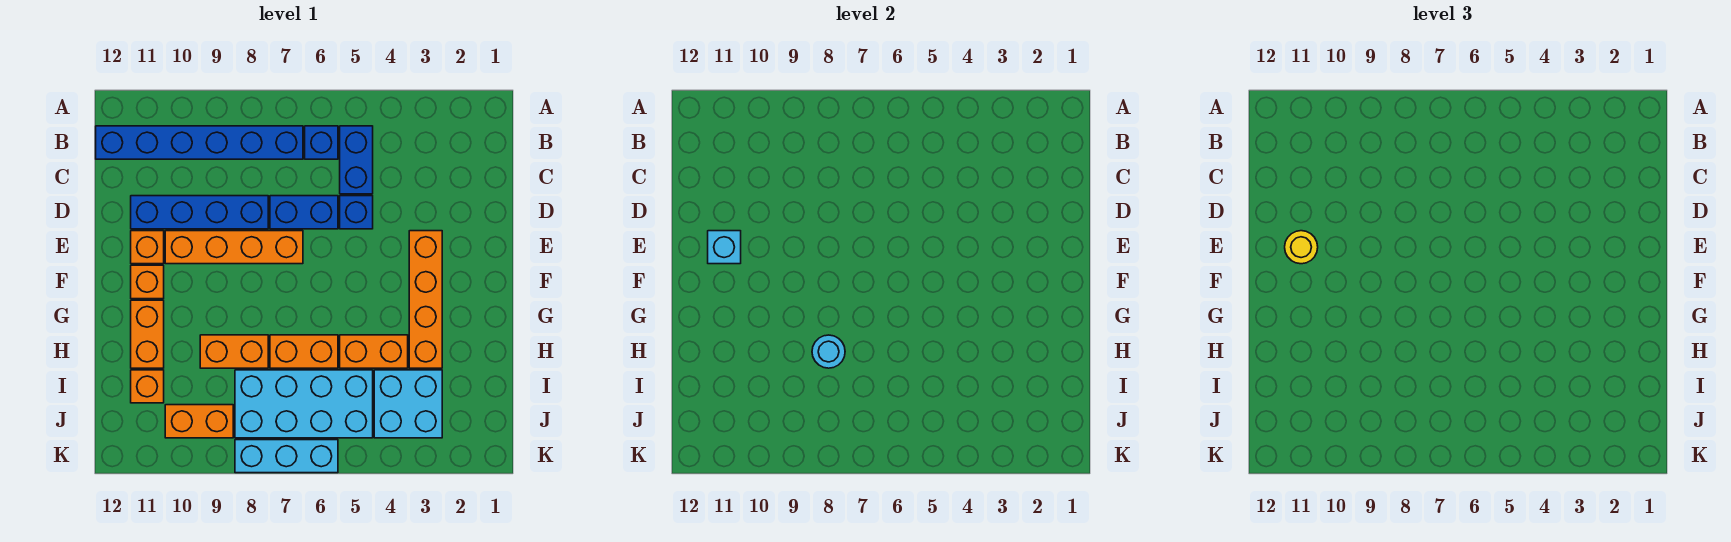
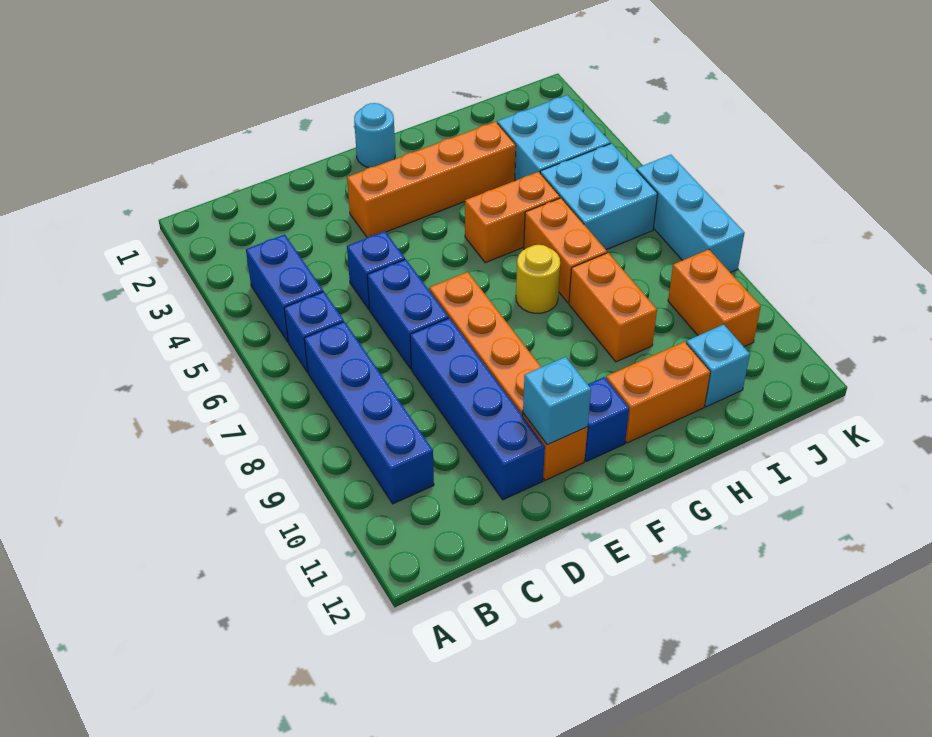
blue brick B5:C5 level 1 -> blue brick B4:B5 level 1
blue brick B7:B12 level 1 -> blue brick B7:B10 level 1
yellow round brick E11 level 3 -> yellow round brick G7 level 1
orange brick F11 level 1 -> blue brick F11 level 1
orange brick H4:H5 level 1 -> orange brick G5:H5 level 1
cyan round brick H8 level 2 -> cyan round brick F1 level 1
cyan brick I5:J8 level 1 -> cyan brick I5:J6 level 1
orange brick I11 level 1 -> cyan brick I11 level 1

